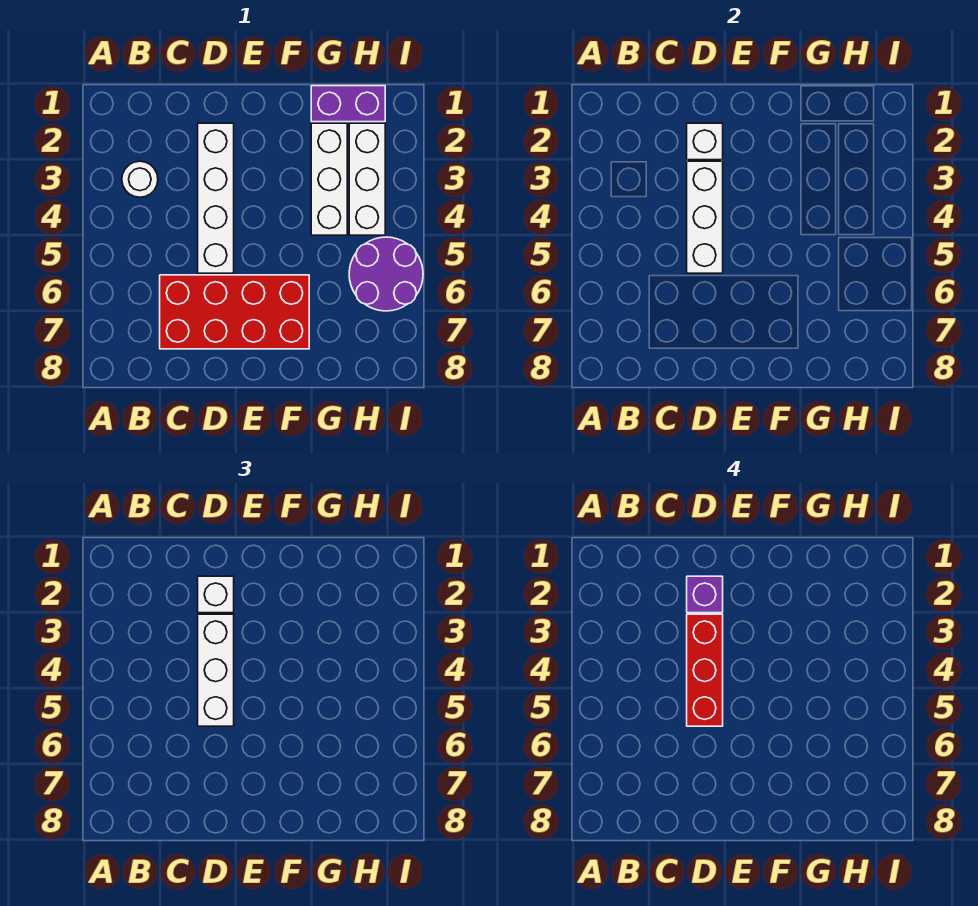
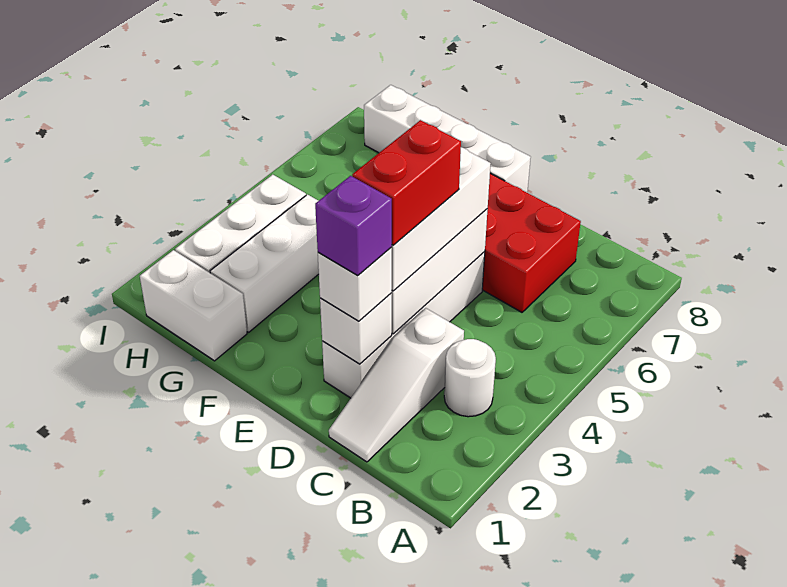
none -> white slope C1:C3 level 1 top 3
red brick D3:D5 level 4 -> red brick D3:D4 level 4
none -> white brick E8:H8 level 1
purple brick G1:H1 level 1 -> white brick G1:H1 level 1
purple round brick H5:I6 level 1 -> none

